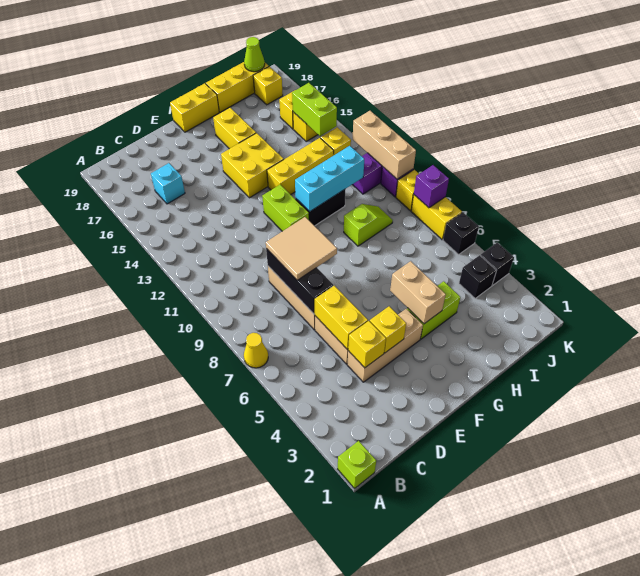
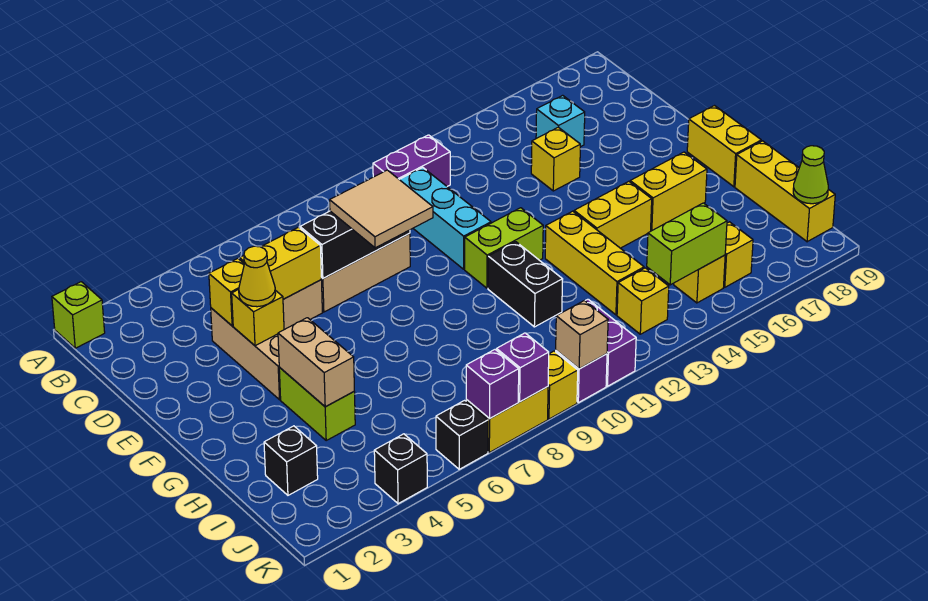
yellow cone A7 level 1 -> yellow cone E4 level 3
none -> purple brick B11:B12 level 1
yellow brick F14:G15 level 1 -> yellow brick G14:G15 level 1
tan brick G4:G5 level 2 -> tan brick G4:H4 level 2
cyan brick G11:I11 level 2 -> cyan brick C11:E11 level 1
lime slope H9:I9 level 1 top H -> none
black brick J4 level 1 -> black brick I2 level 1
yellow brick J18 level 1 -> yellow brick D15 level 1
none -> purple brick K7 level 2
tan brick K10:K12 level 2 -> tan brick K10 level 2

